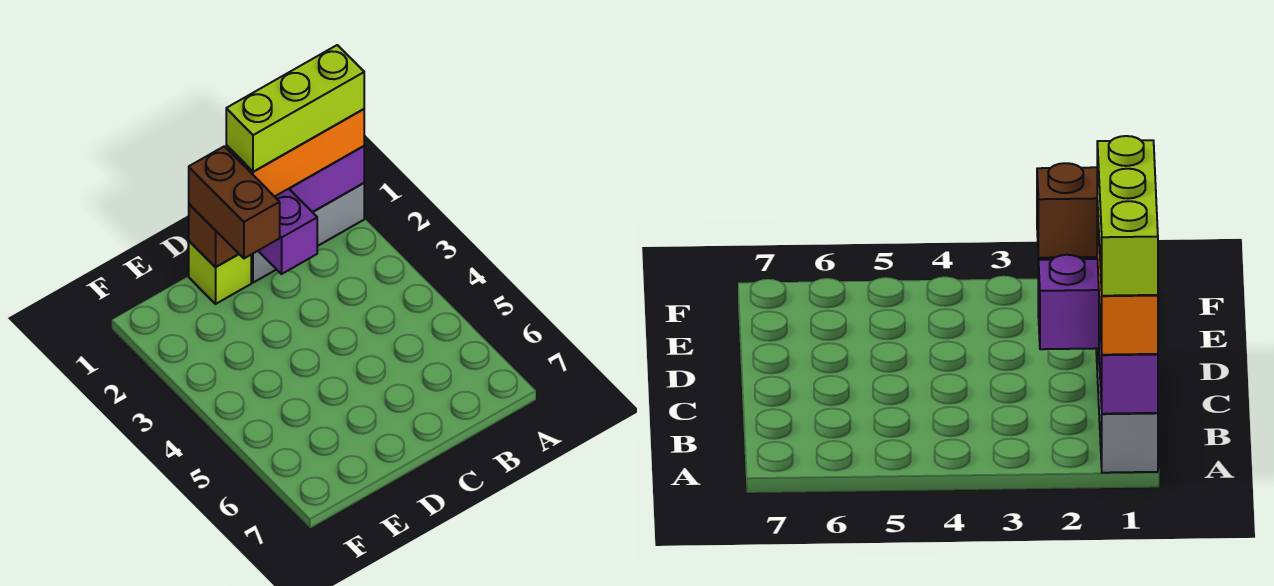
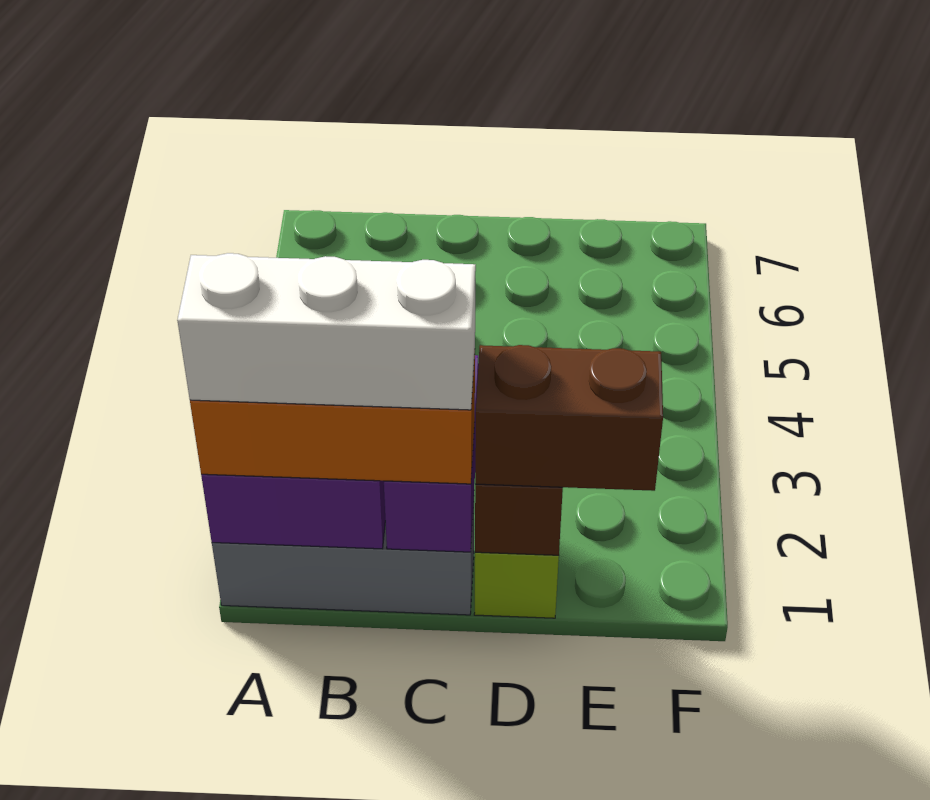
lime brick A1:C1 level 4 -> white brick A1:C1 level 4
brown brick D1:D2 level 3 -> brown brick D1:E1 level 3

